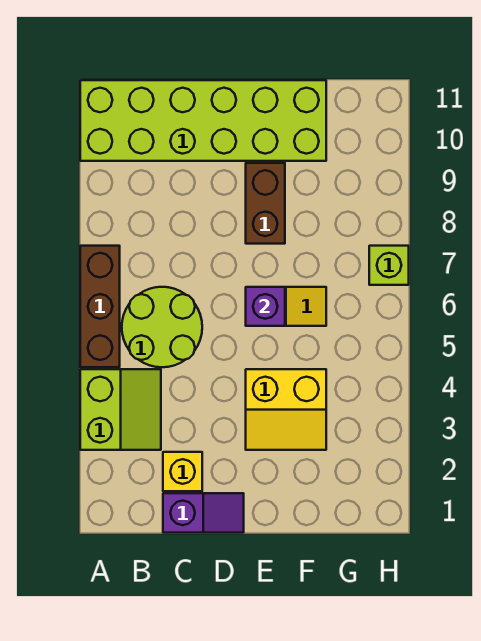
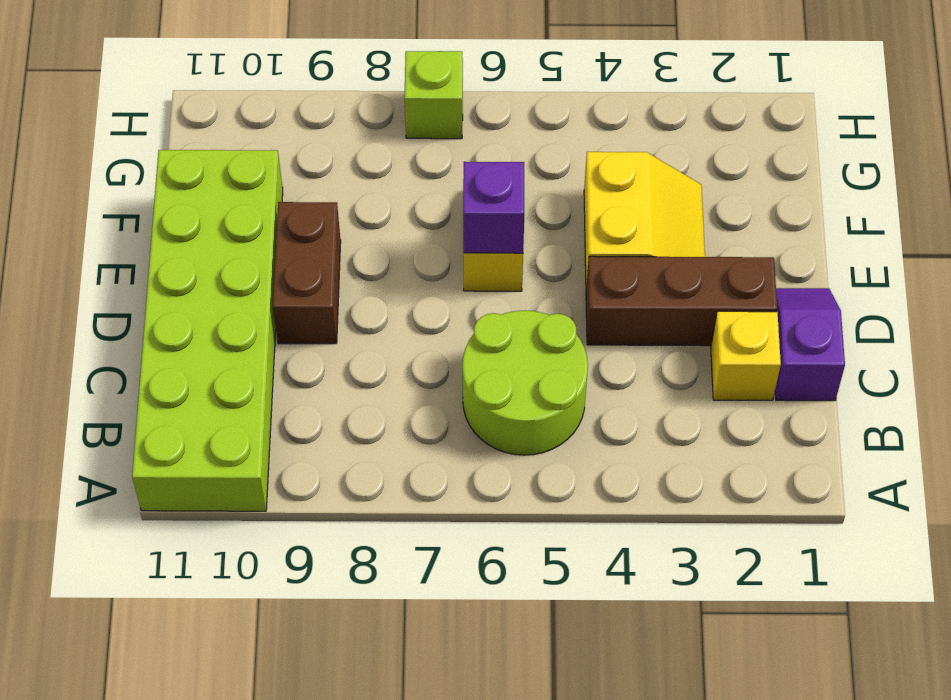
lime slope A3:B4 level 1 top A -> none
brown brick A5:A7 level 1 -> brown brick D2:D4 level 1
brown brick E8:E9 level 1 -> brown brick D9:E9 level 1

